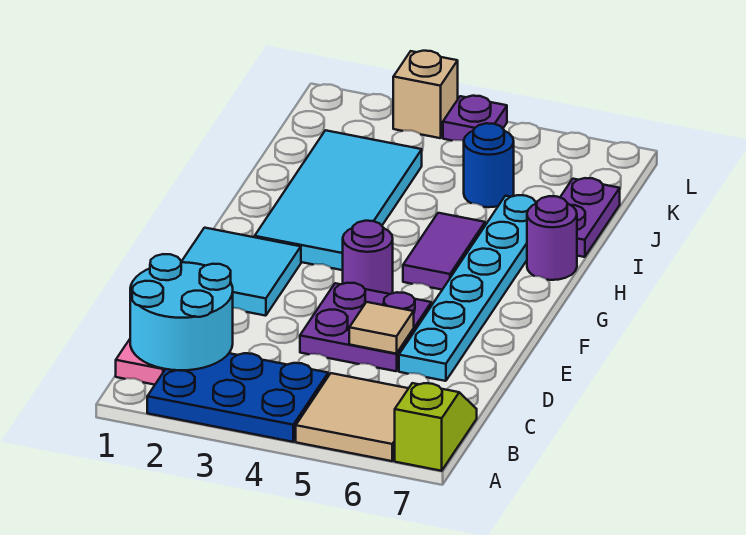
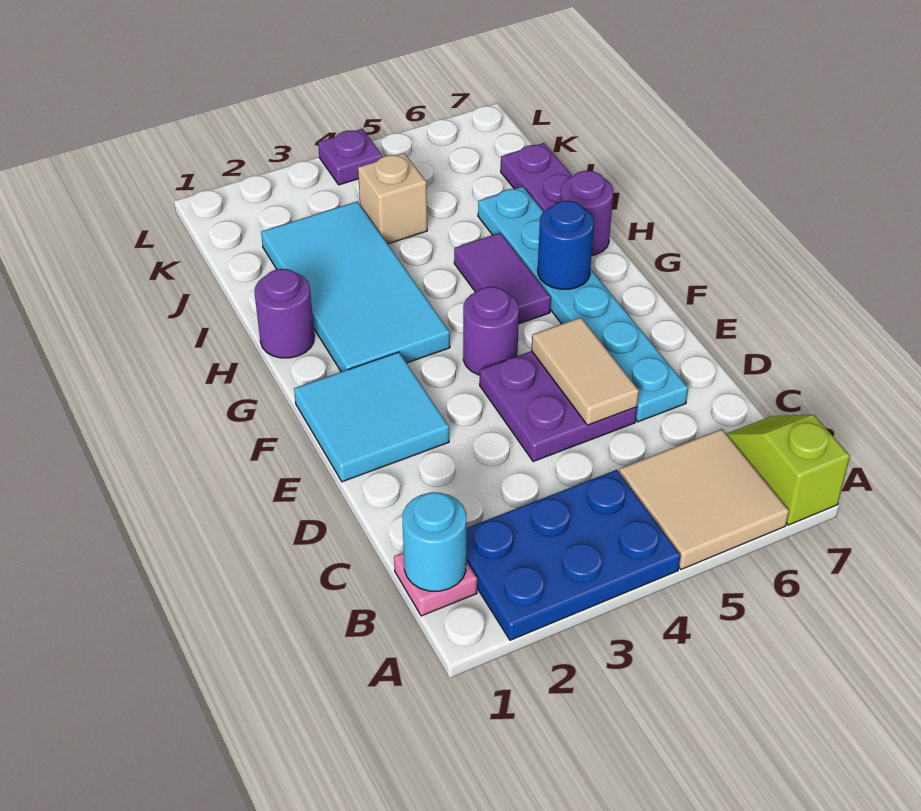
cyan round brick B1:C2 level 2 -> cyan round brick B1 level 2
tan tile D5 level 2 -> tan tile D5:E5 level 2
none -> purple round brick H1 level 1
blue round brick J5 level 1 -> blue round brick G6 level 2
tan brick L3 level 1 -> tan brick J4 level 1

